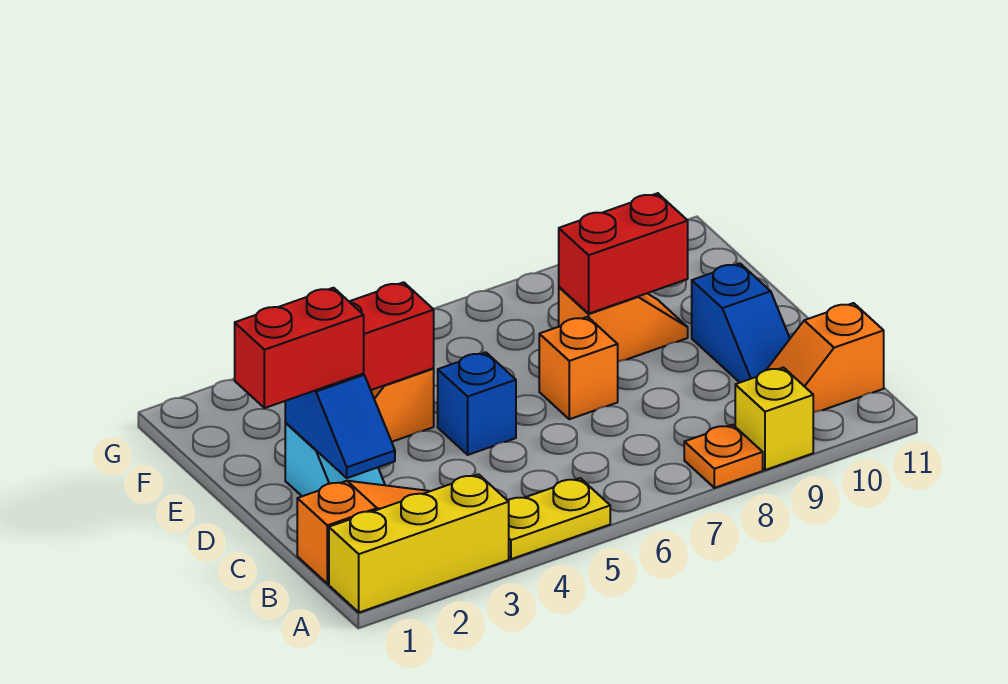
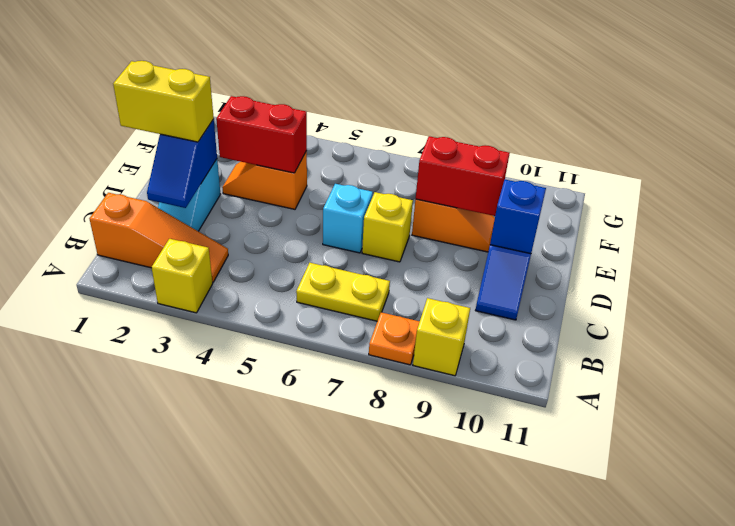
yellow brick A1:A3 level 1 -> yellow brick A3 level 1
yellow plate A4:A5 level 1 -> yellow plate B6:B7 level 1
orange slope B10:B11 level 1 top 11 -> none
red brick D1:D2 level 3 -> yellow brick D1:D2 level 3
blue brick D5 level 1 -> blue brick D10 level 2
none -> cyan brick D6 level 1
orange brick D7 level 1 -> yellow brick D7 level 1

